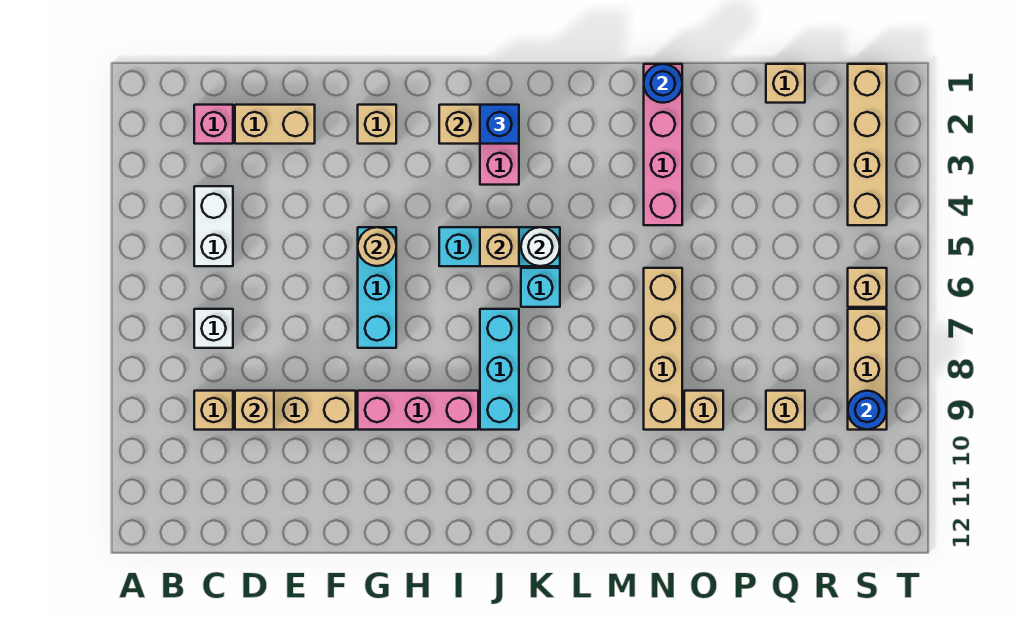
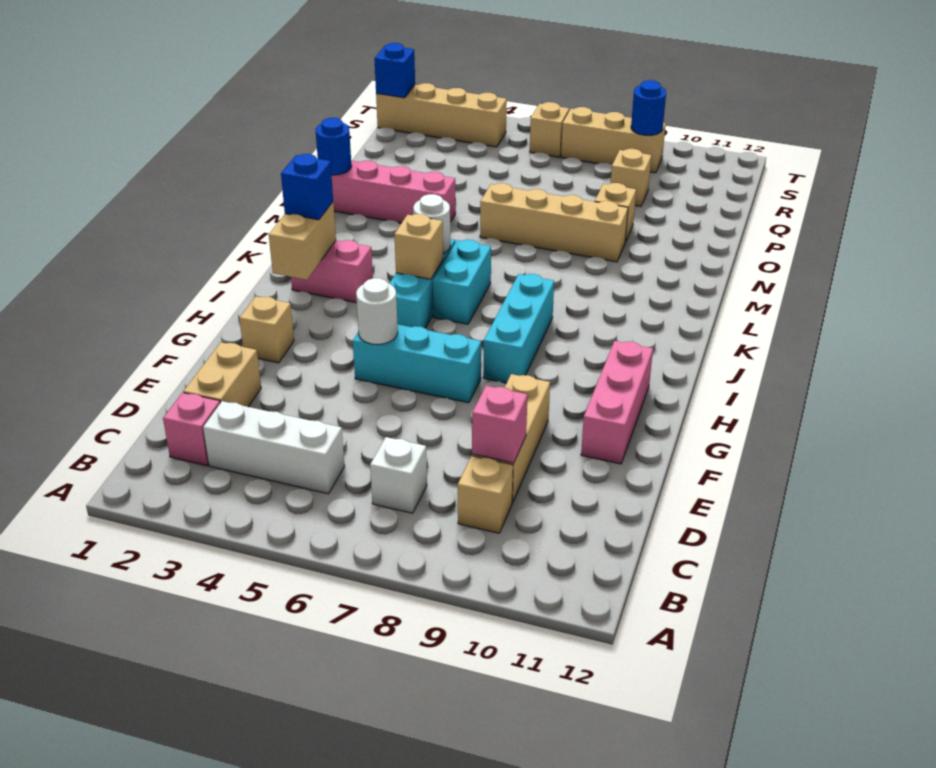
white brick C4:C5 level 1 -> white brick C3:C5 level 1
tan brick D9 level 2 -> pink brick D9 level 2
tan round brick G5 level 2 -> white round brick G5 level 2
pink brick G9:I9 level 1 -> pink brick F11:H11 level 1
cyan brick J7:J9 level 1 -> cyan brick H8:J8 level 1
cyan brick K6 level 1 -> cyan brick J6:K6 level 1
tan brick Q1 level 1 -> none
none -> blue brick S1 level 2

